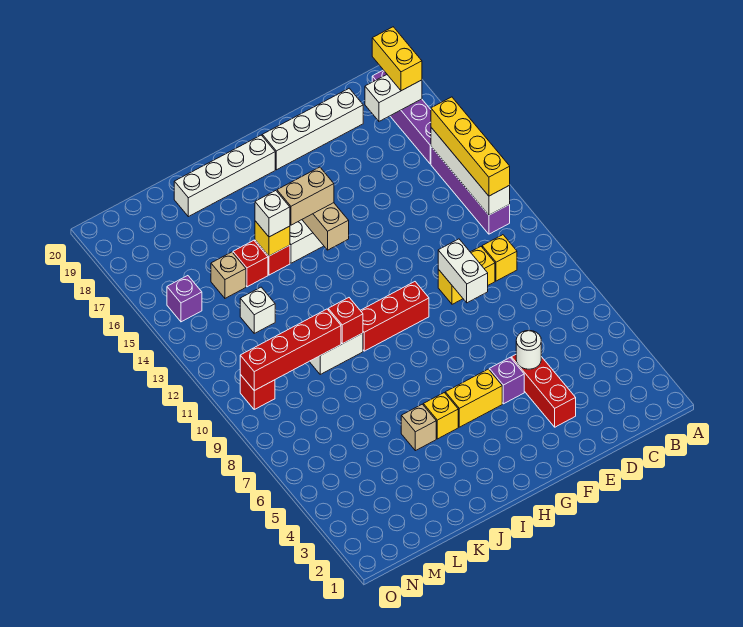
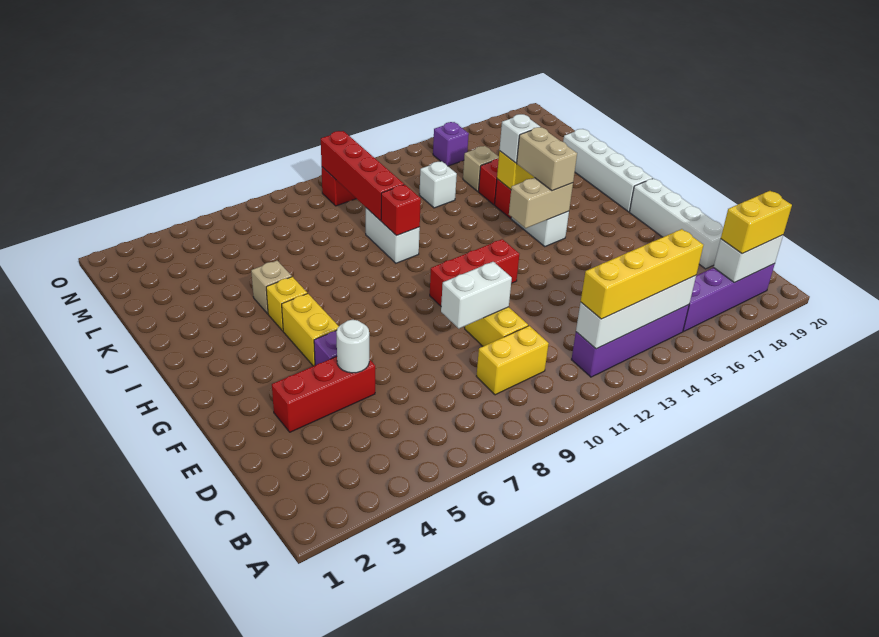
white brick B18:C18 level 2 -> white brick B18:B19 level 2
yellow brick C10 level 1 -> yellow brick C9:C10 level 1
red brick G10:I10 level 1 -> red brick G10:G12 level 1

